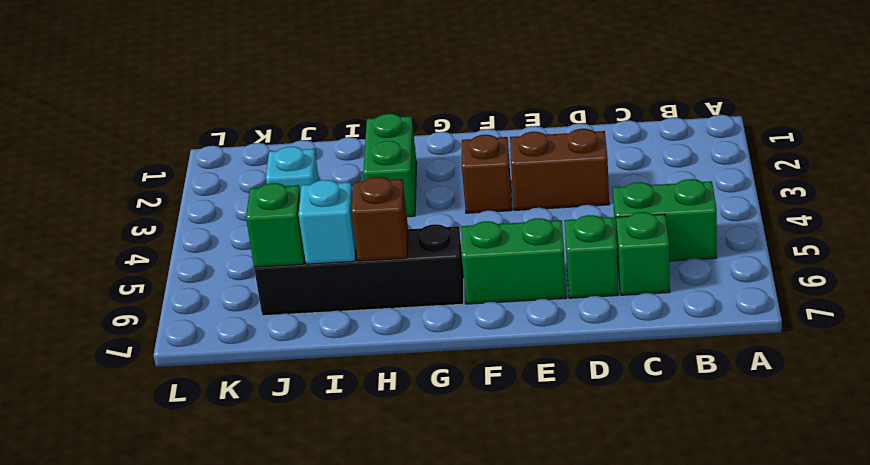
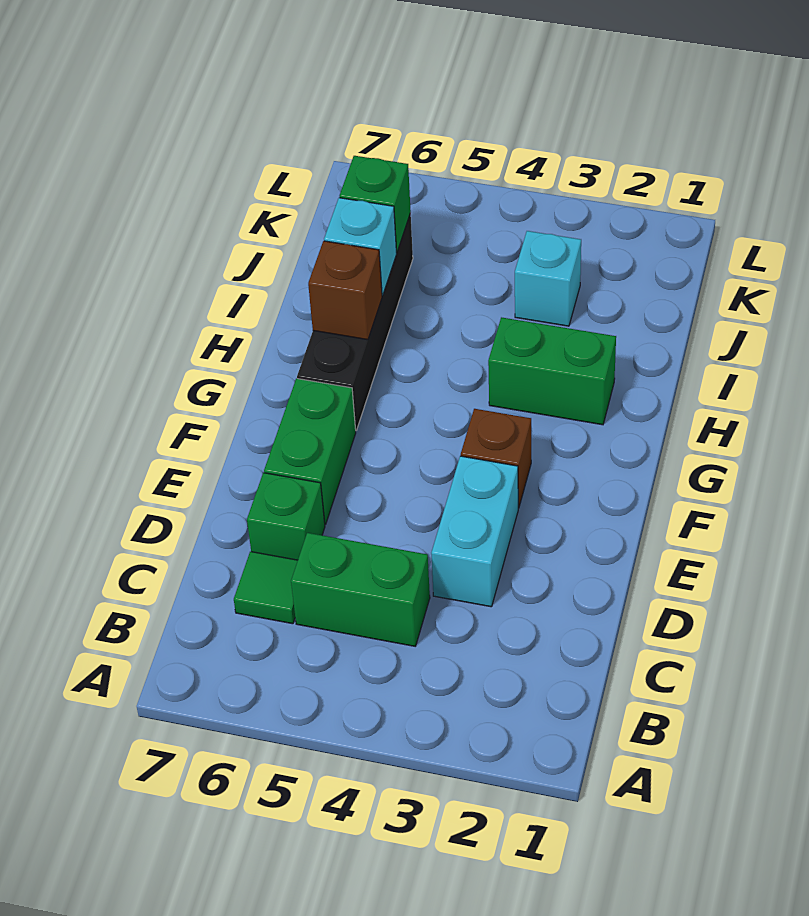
green brick B5:C5 level 1 -> green brick C4:C5 level 1
green brick C6 level 1 -> green tile C6 level 1
brown brick D3:E3 level 1 -> cyan brick D3:E3 level 1

